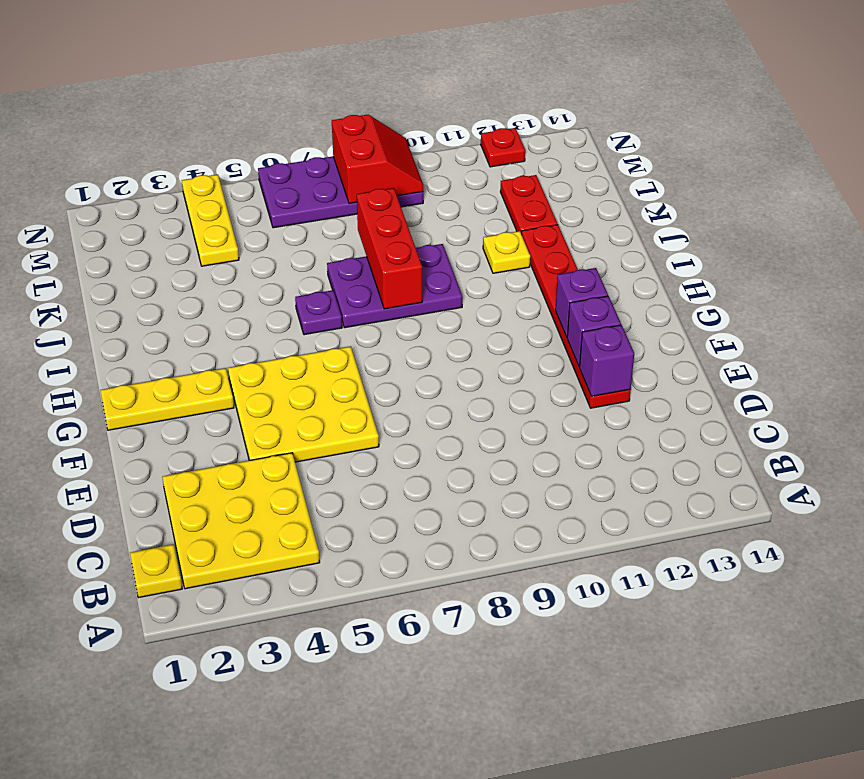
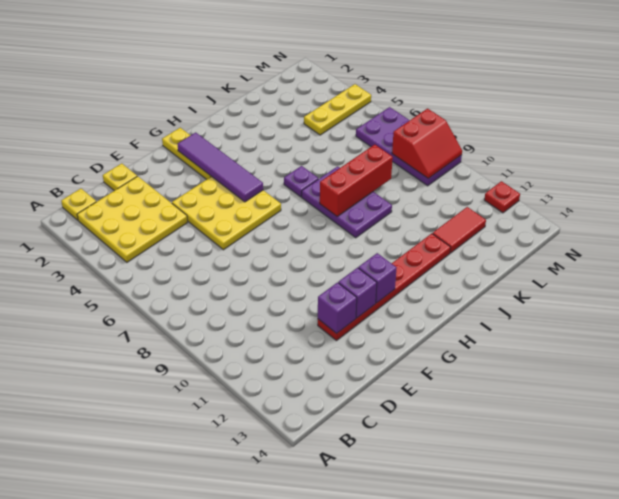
none -> purple tile G2:G5 level 2
yellow plate J11 level 1 -> yellow plate D1 level 1
red plate K12:L12 level 1 -> red tile K12:L12 level 1

